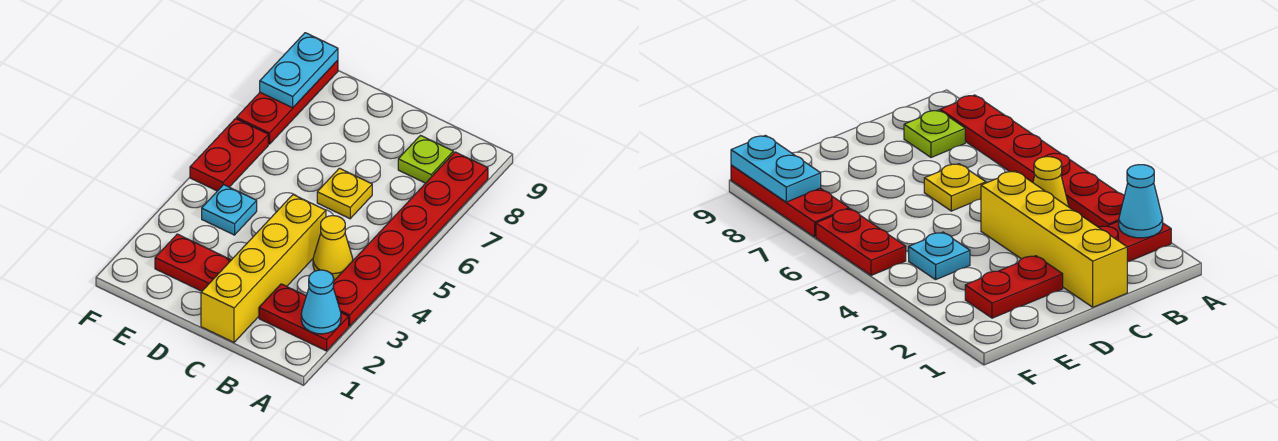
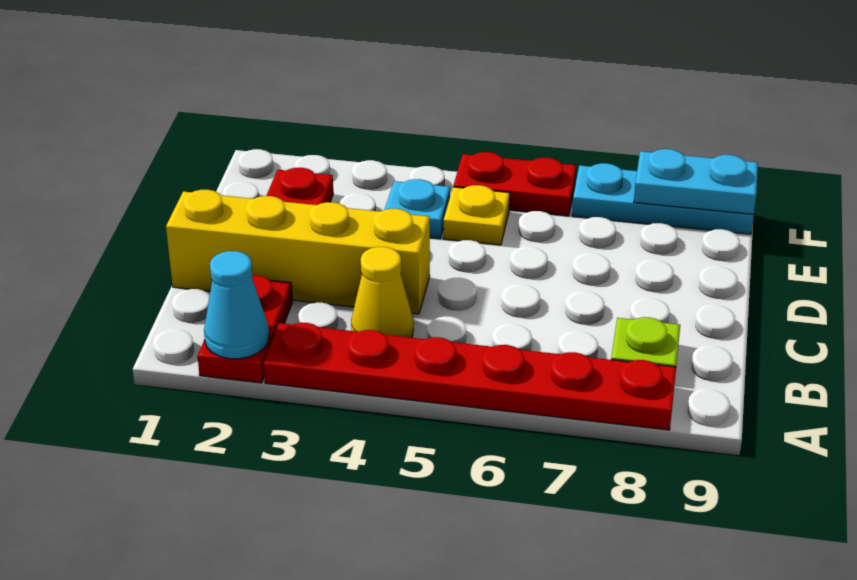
yellow plate C6 level 1 -> yellow plate E5 level 1
red plate F7:F9 level 1 -> cyan plate F7:F9 level 1

